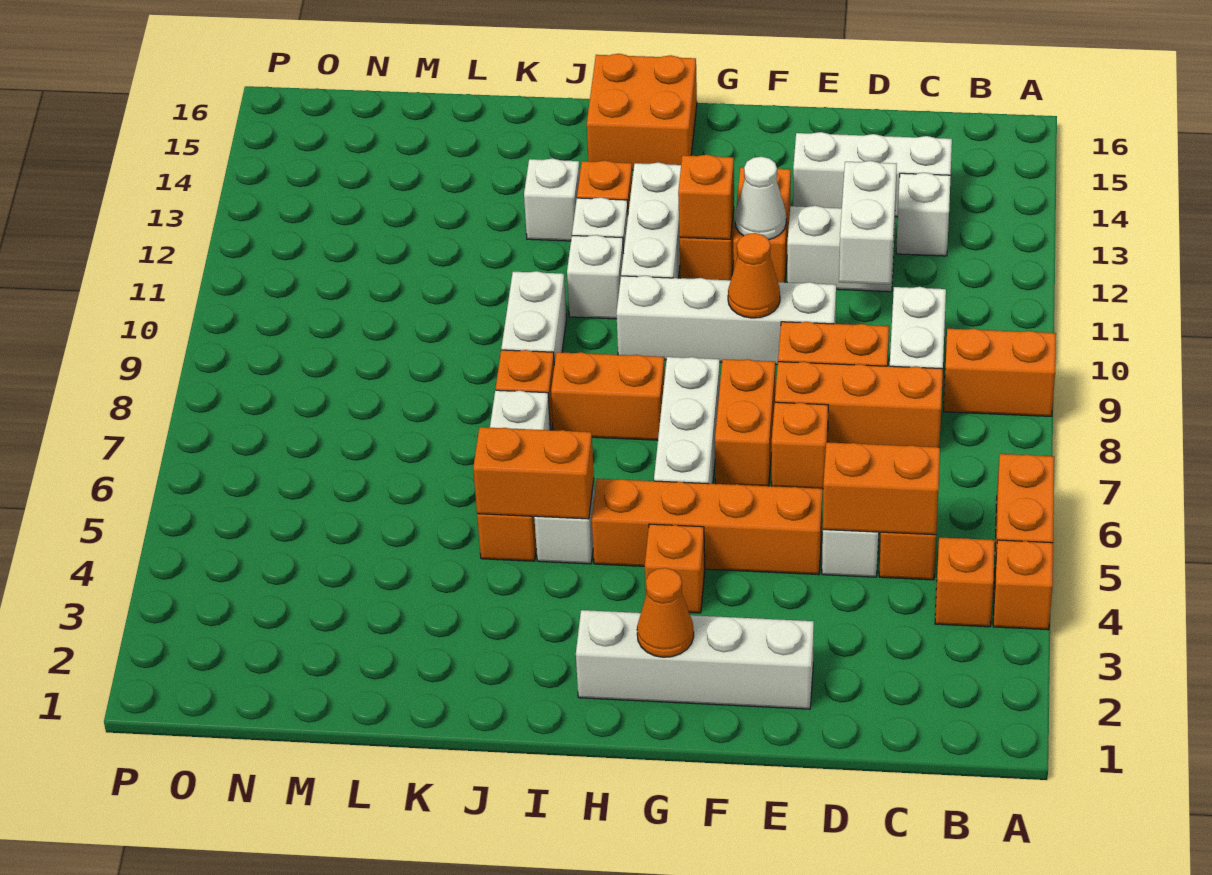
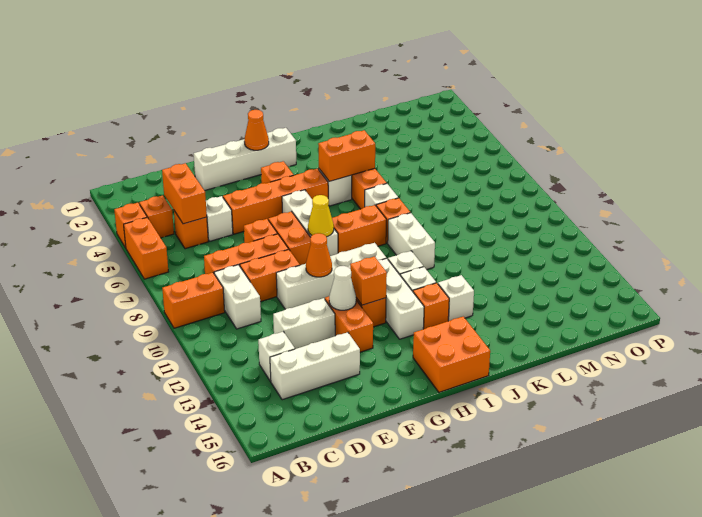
orange brick C5:D5 level 2 -> orange brick C4:C5 level 2
white brick D11:D12 level 2 -> none
none -> yellow cone G8 level 2

